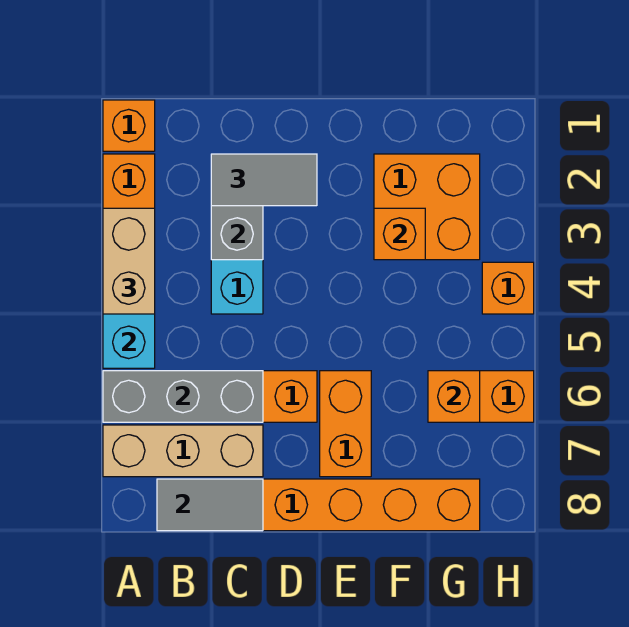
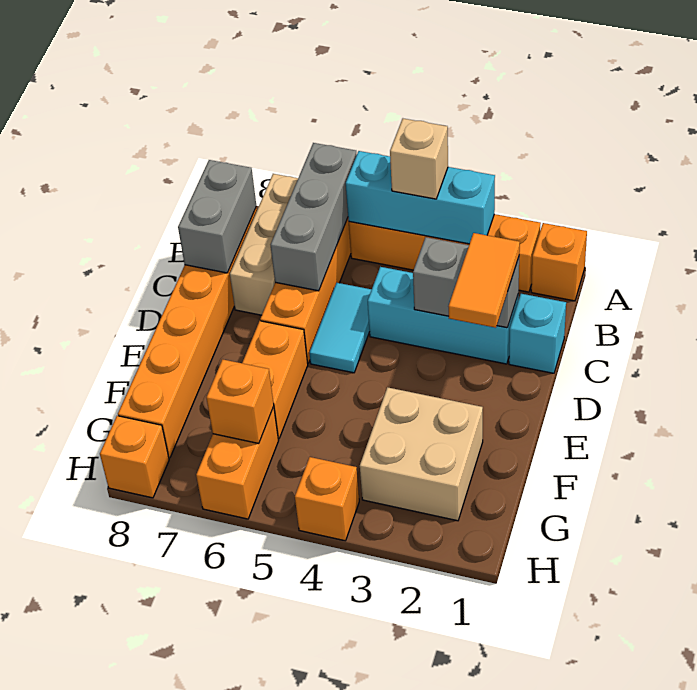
tan brick A3:A4 level 3 -> tan brick A4 level 3
grey tile B8:C8 level 2 -> grey brick B8:C8 level 2
none -> cyan brick C1 level 1
grey tile C2:D2 level 3 -> orange tile C2:D2 level 3
none -> cyan tile C5:D5 level 1
orange brick E6:E7 level 1 -> orange brick E6:F6 level 1
orange brick F2:G3 level 1 -> tan brick F2:G3 level 1
orange brick F3 level 2 -> orange brick H8 level 1

